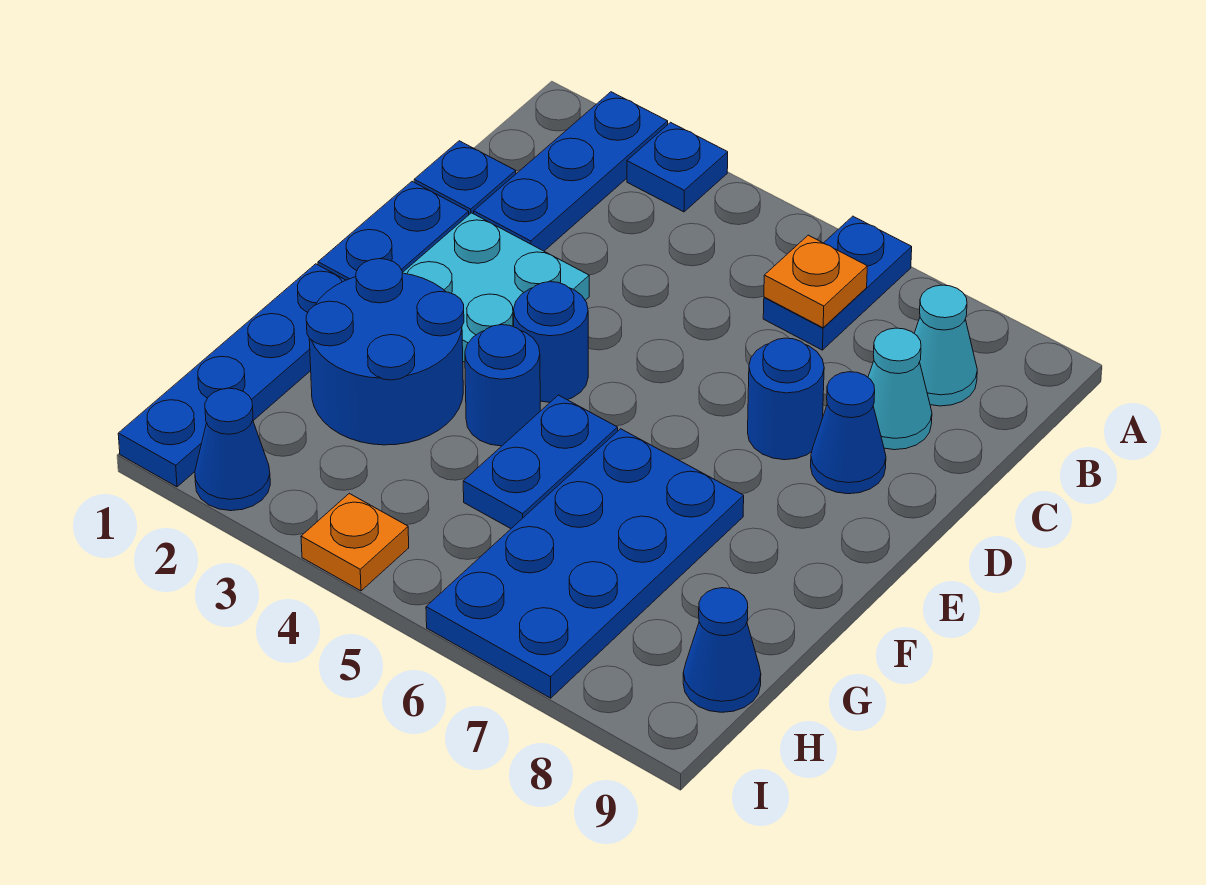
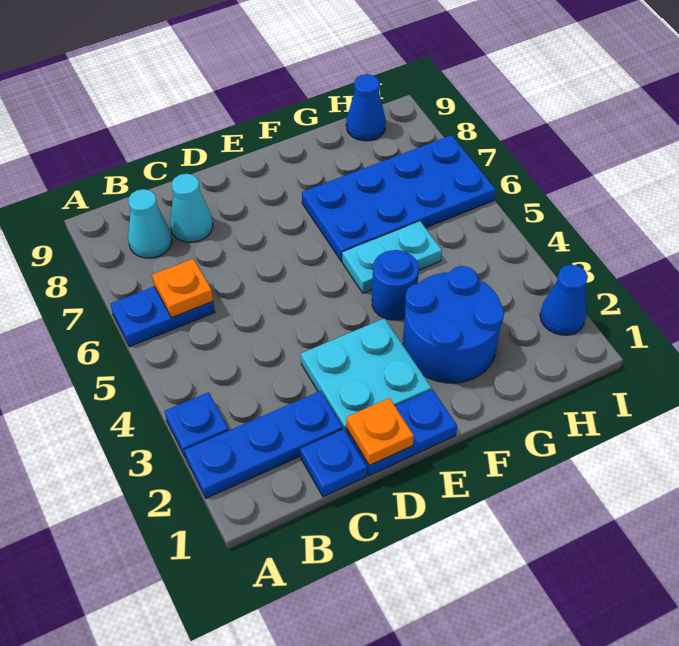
blue round brick D7 level 1 -> none
blue cone D8 level 1 -> none
blue round brick E4 level 1 -> none
blue plate F1:I1 level 1 -> none
blue plate F5:G5 level 1 -> cyan plate F5:G5 level 1
orange plate I4 level 1 -> orange plate D1 level 2

